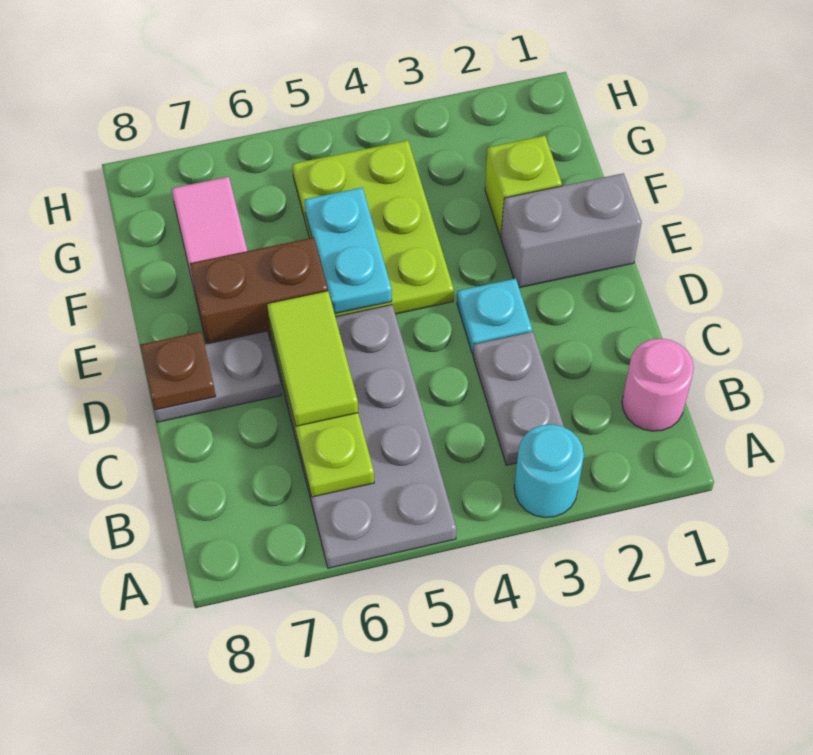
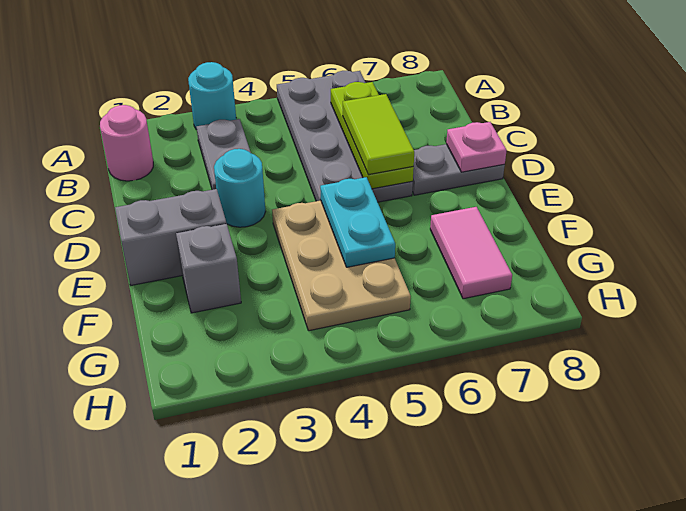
cyan plate D3 level 1 -> cyan round brick D3 level 1
brown plate D8 level 2 -> pink plate D8 level 2
lime plate E4:G5 level 1 -> tan plate E4:G5 level 1
brown brick E6:E7 level 1 -> none
lime brick F2 level 1 -> grey brick F2 level 1

